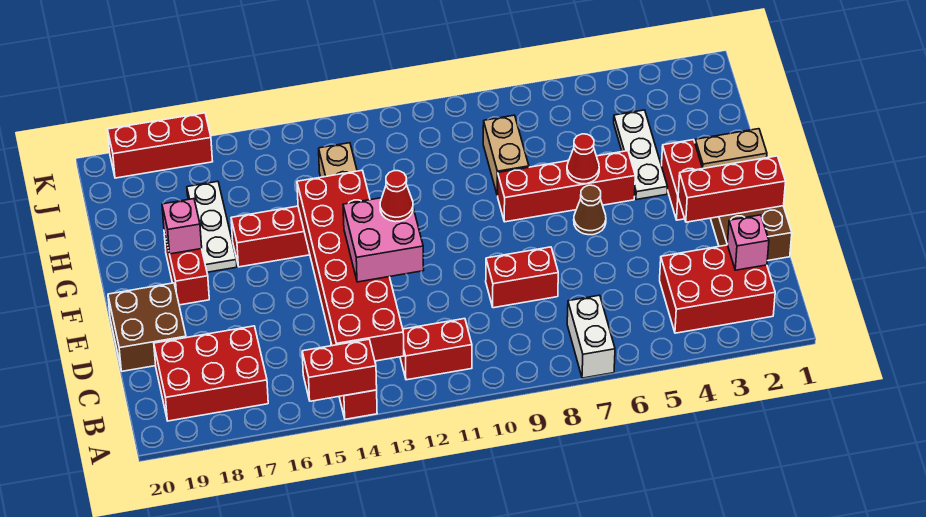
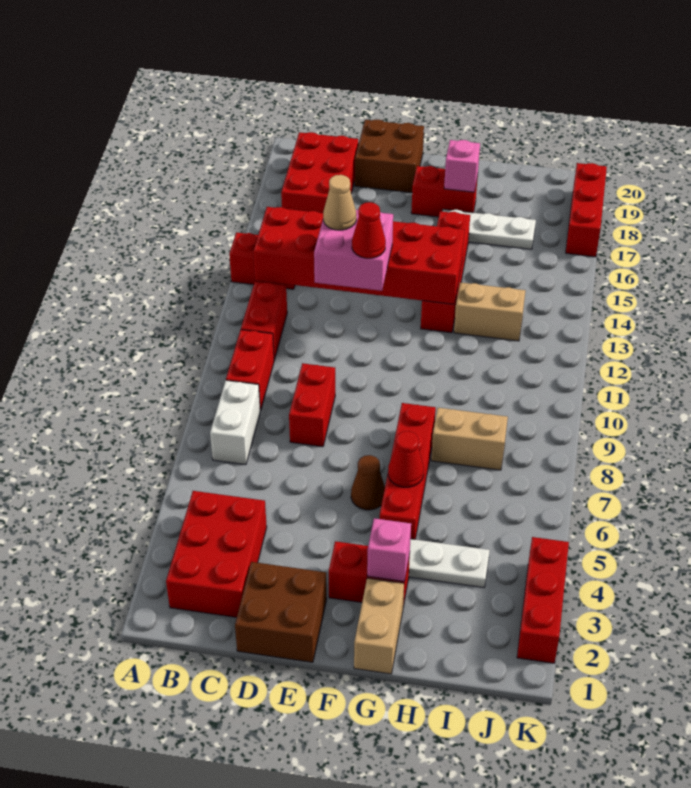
white brick A7:B7 level 1 -> white brick B7:B8 level 1
red brick A14:A15 level 2 -> red brick B9:B10 level 1
pink brick C2 level 2 -> pink brick G3 level 2
none -> tan cone D13 level 4
red brick E1:E3 level 2 -> red brick K2:K4 level 1

